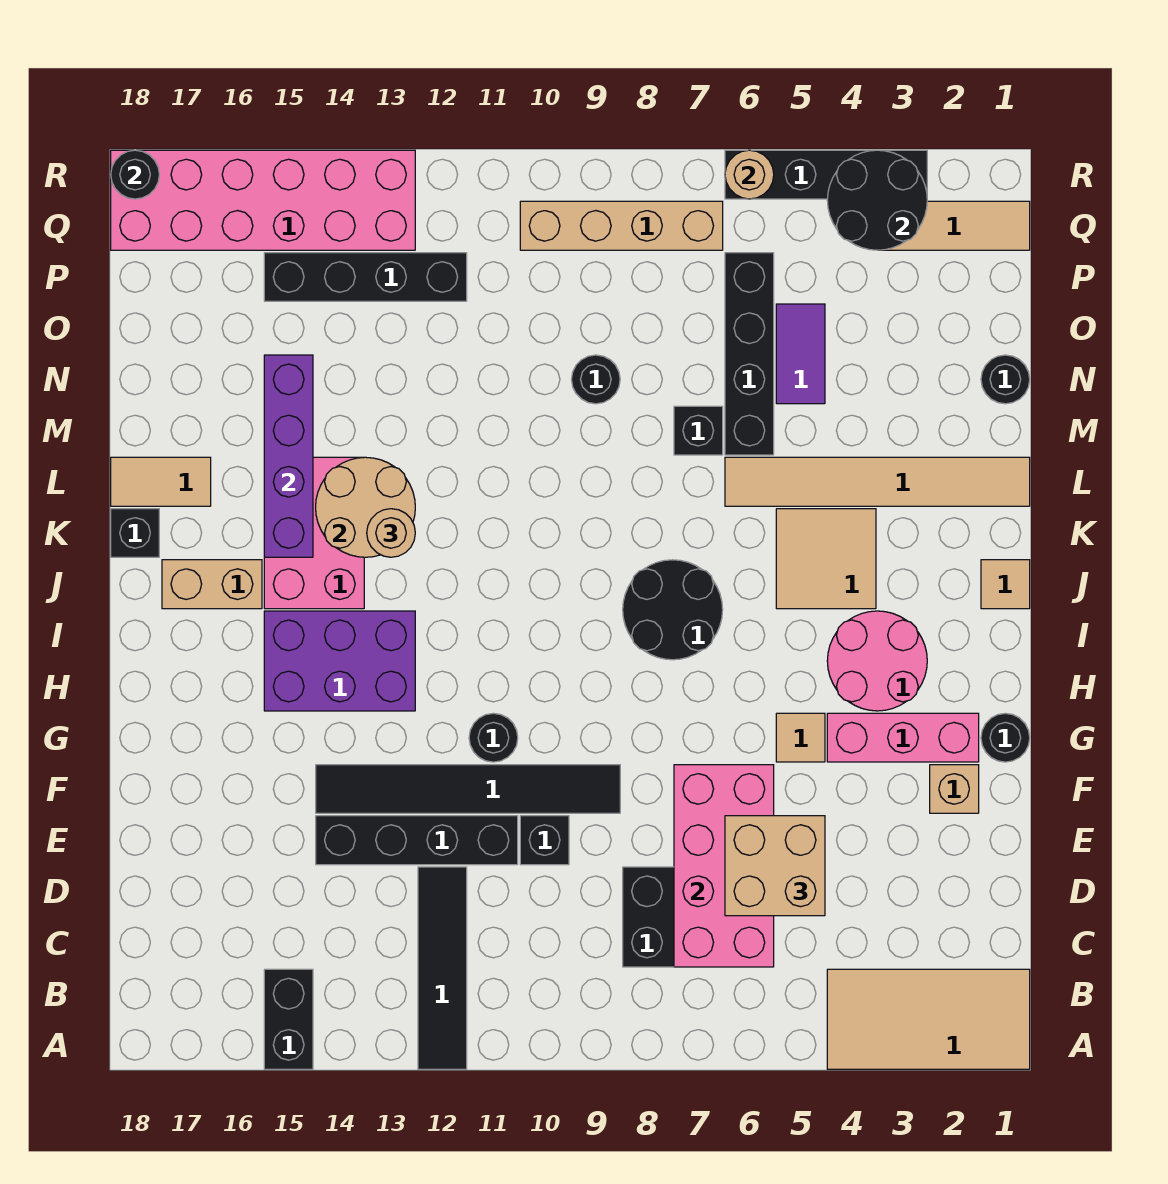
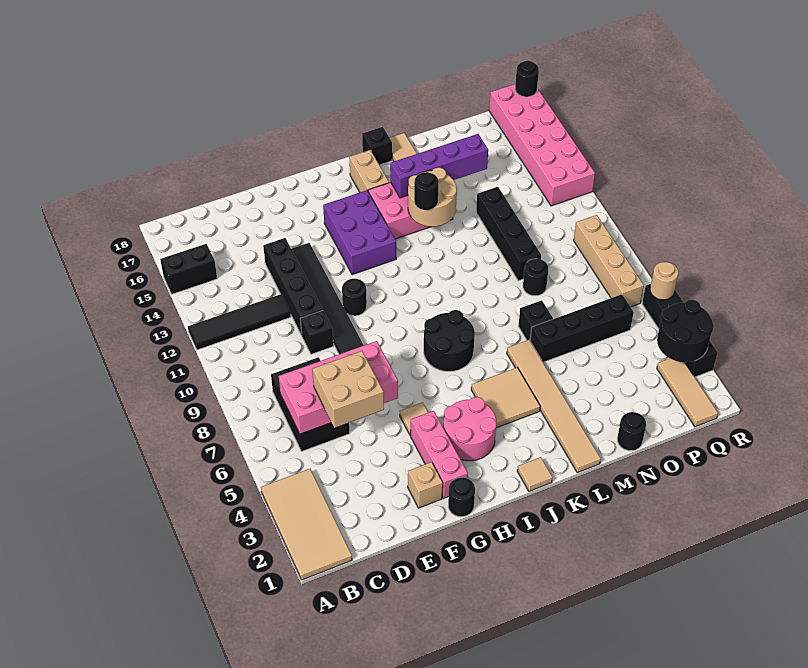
tan round brick K13 level 3 -> black round brick K13 level 3
purple tile N5:O5 level 1 -> none
black brick P12:P15 level 1 -> black brick N10:N13 level 1

